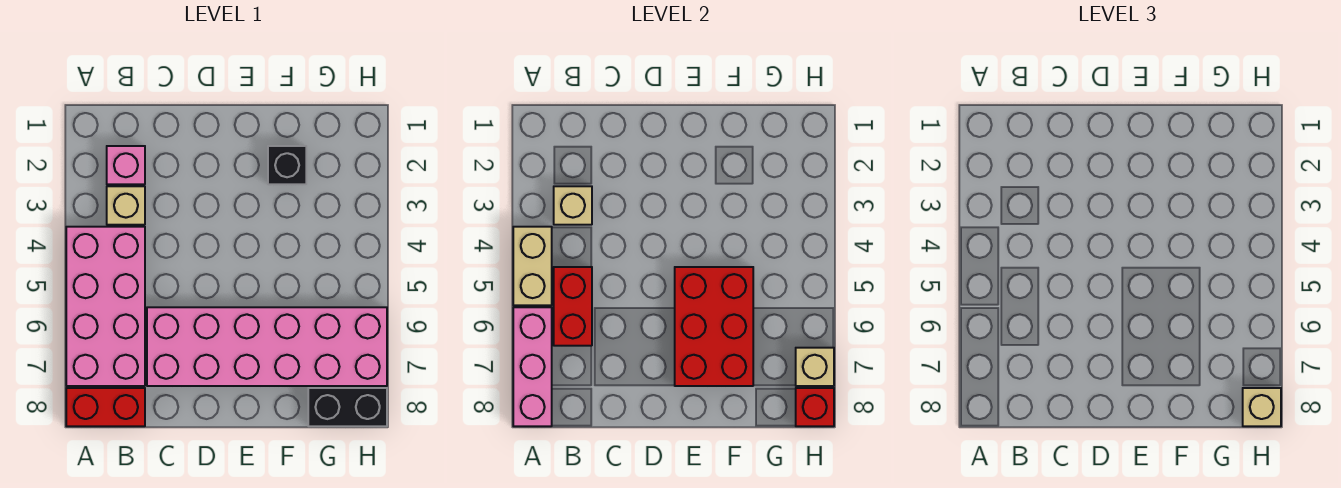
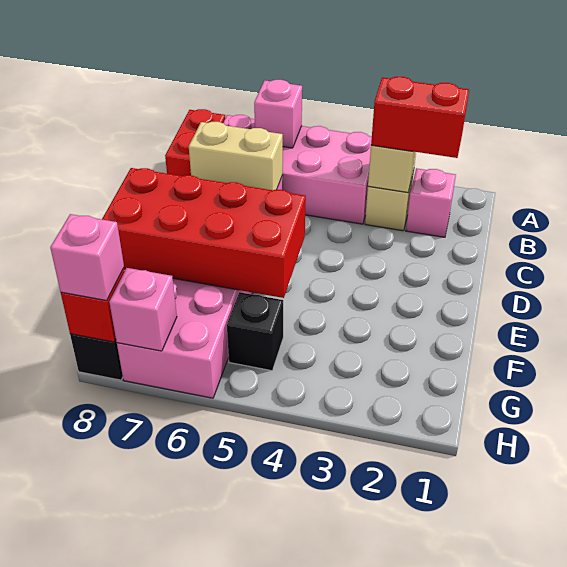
tan brick A4:A5 level 2 -> tan brick C6:C7 level 2
pink brick A6:A8 level 2 -> pink brick A6 level 2
red brick B5:B6 level 2 -> red brick B2:B3 level 3
red brick E5:F7 level 2 -> red brick E5:F8 level 2
black brick F2 level 1 -> black brick G5 level 1
tan brick H7 level 2 -> pink brick H7 level 2
tan brick H8 level 3 -> pink brick H8 level 3

